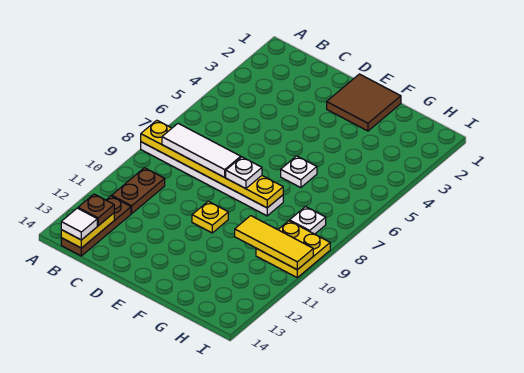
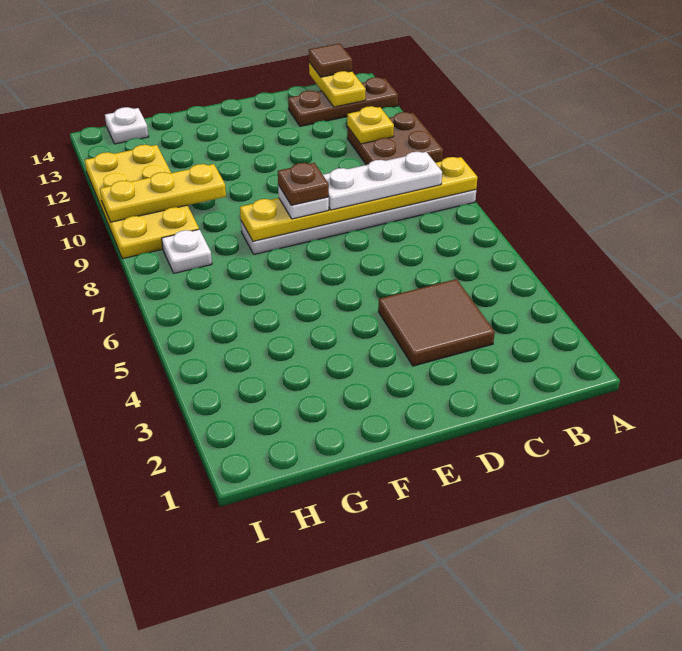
white tile B8:D8 level 3 -> white plate B8:D8 level 3
brown plate B10:B11 level 1 -> brown plate A10:B11 level 1
brown plate B12:B14 level 1 -> brown plate A13:C13 level 1
brown plate B13 level 3 -> brown plate E8 level 4
white tile B14 level 3 -> brown tile B14 level 3
brown tile E1:F2 level 1 -> brown tile C3:D4 level 1
yellow plate E10 level 1 -> yellow plate B11 level 2
white plate F6 level 1 -> white plate H14 level 1
yellow tile G10:I10 level 2 -> yellow plate G10:I10 level 2
yellow plate H9:I10 level 1 -> yellow plate H9:I12 level 1

